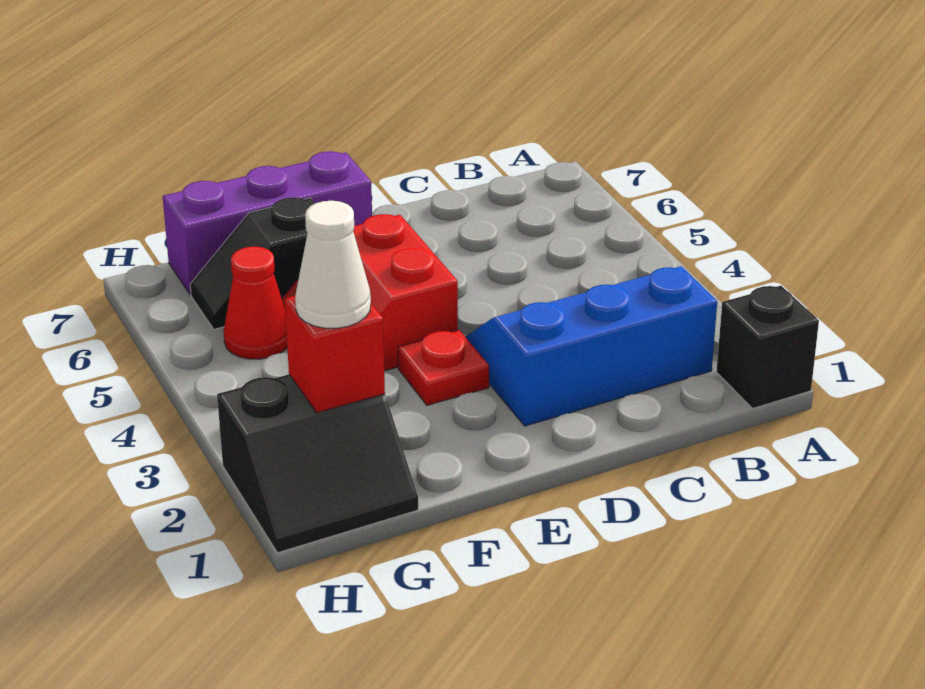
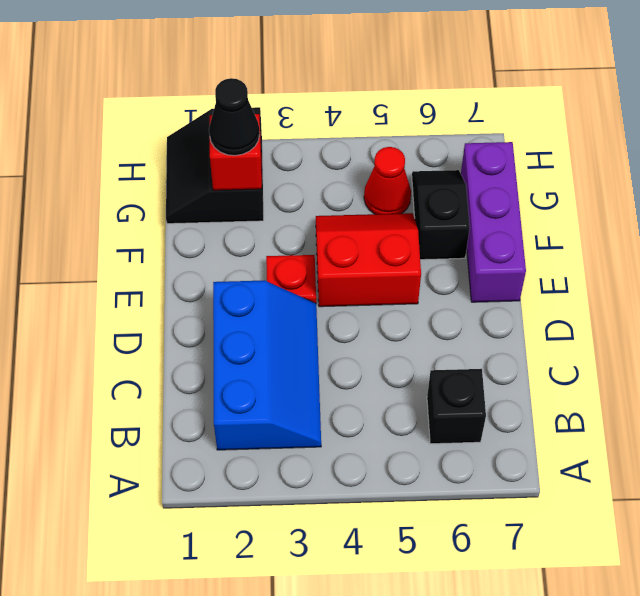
black brick A1 level 1 -> black brick B6 level 1
white cone G2 level 3 -> black cone G2 level 3

